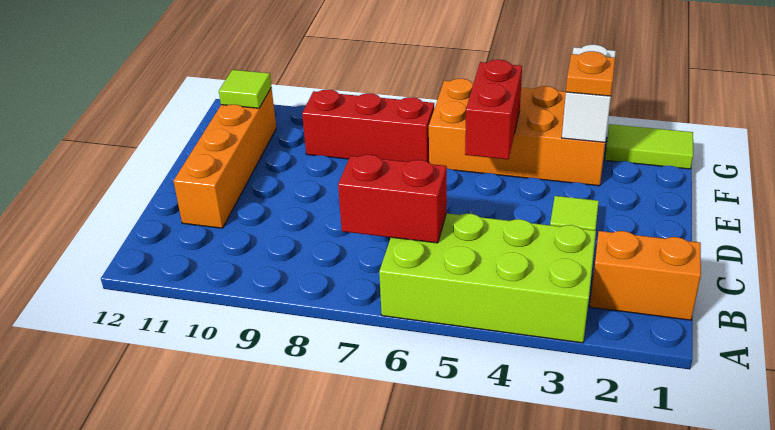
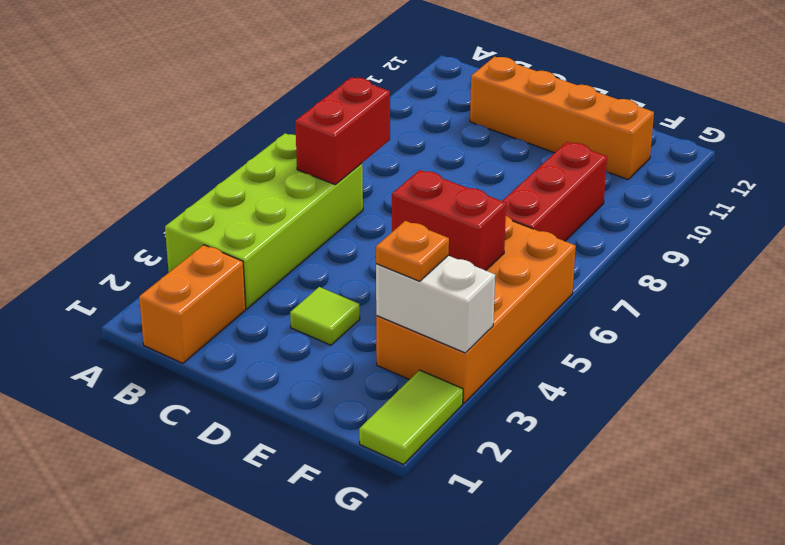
lime tile F11 level 2 -> none

